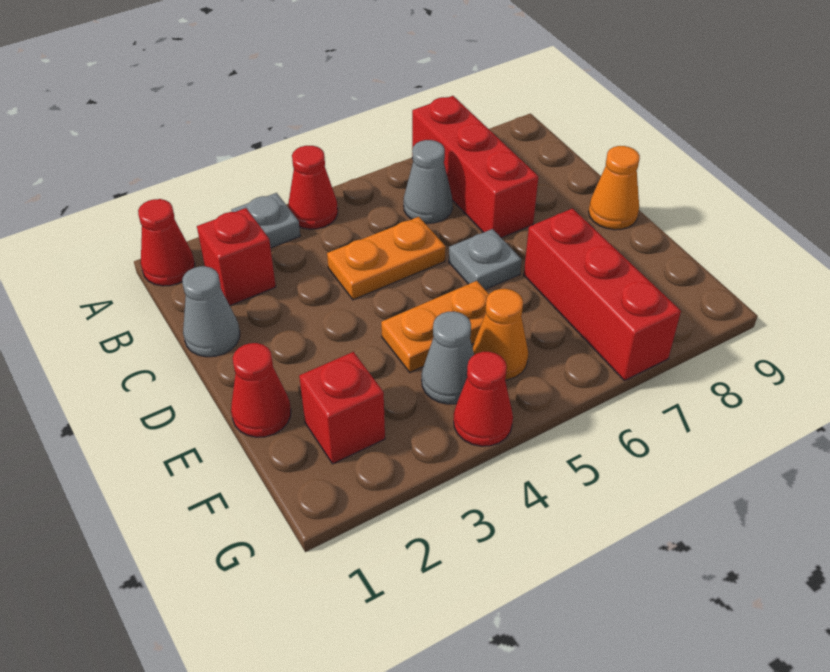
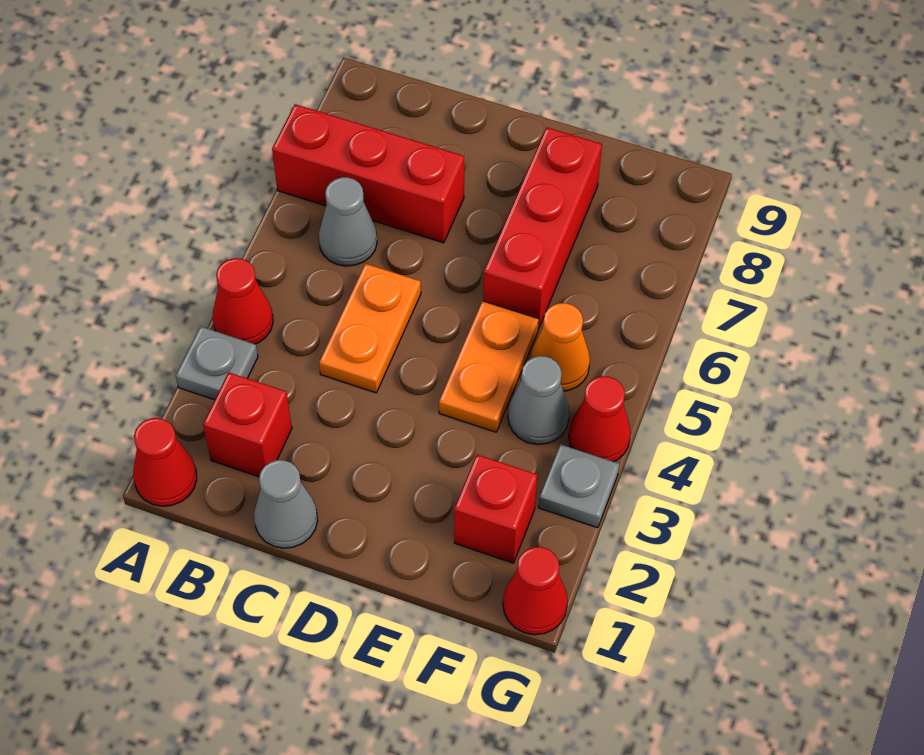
grey plate D6 level 1 -> grey plate G3 level 1
orange cone D9 level 1 -> none
red cone E1 level 1 -> red cone G1 level 1
red brick E7:G7 level 1 -> red brick E6:E8 level 1

